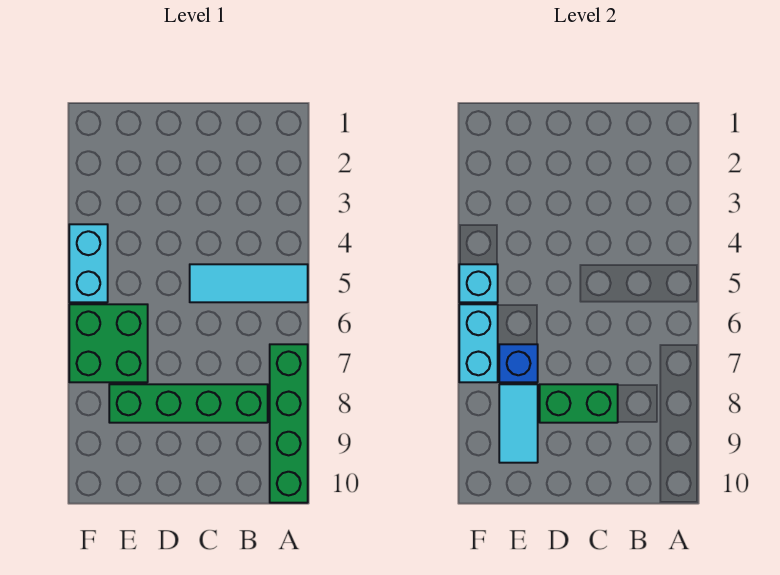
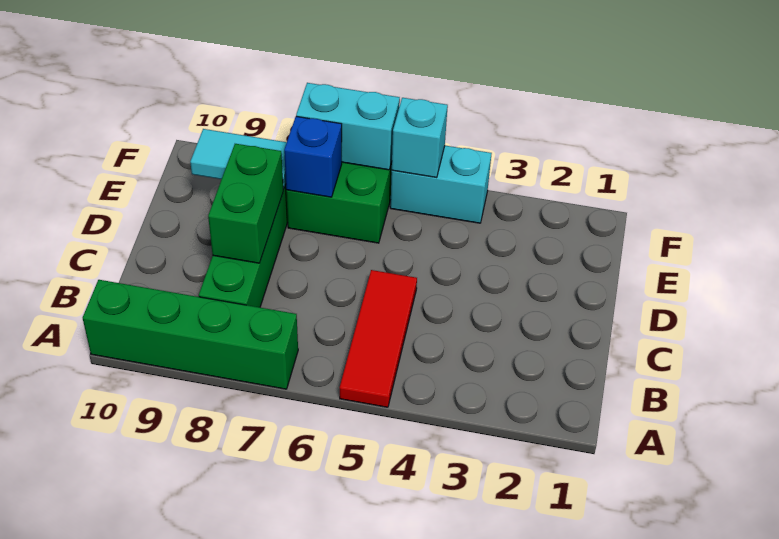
cyan tile A5:C5 level 1 -> red tile A5:C5 level 1

